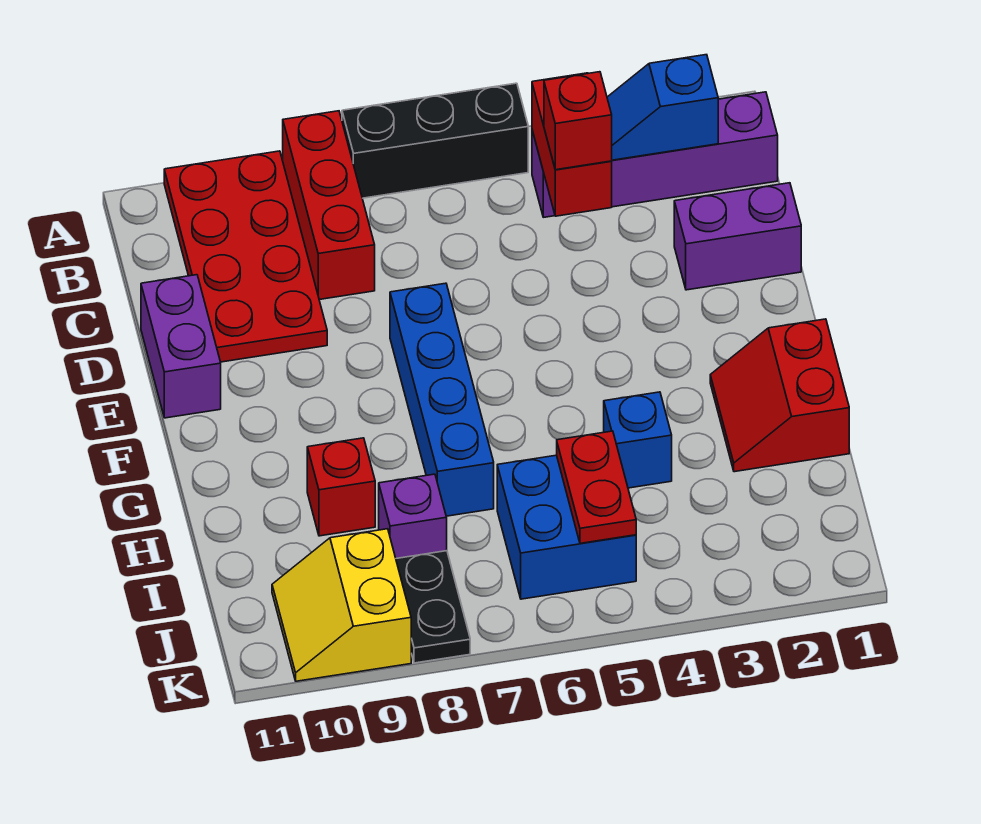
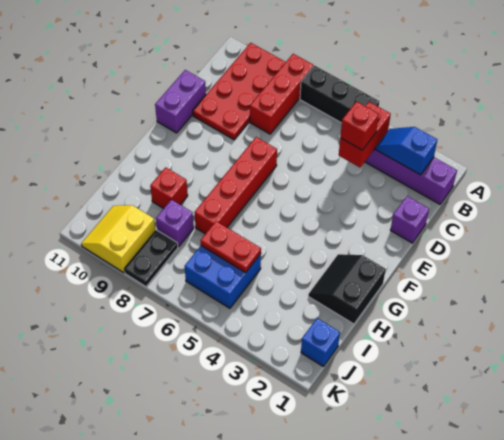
purple brick D1:D2 level 1 -> purple brick D1 level 1
blue brick E7:H7 level 1 -> red brick E7:H7 level 1
red slope G1:H2 level 1 top 1 -> black slope G1:H2 level 1 top 1
blue brick H4 level 1 -> blue brick J1 level 1
red plate I5:J5 level 2 -> red plate I5:I6 level 2

